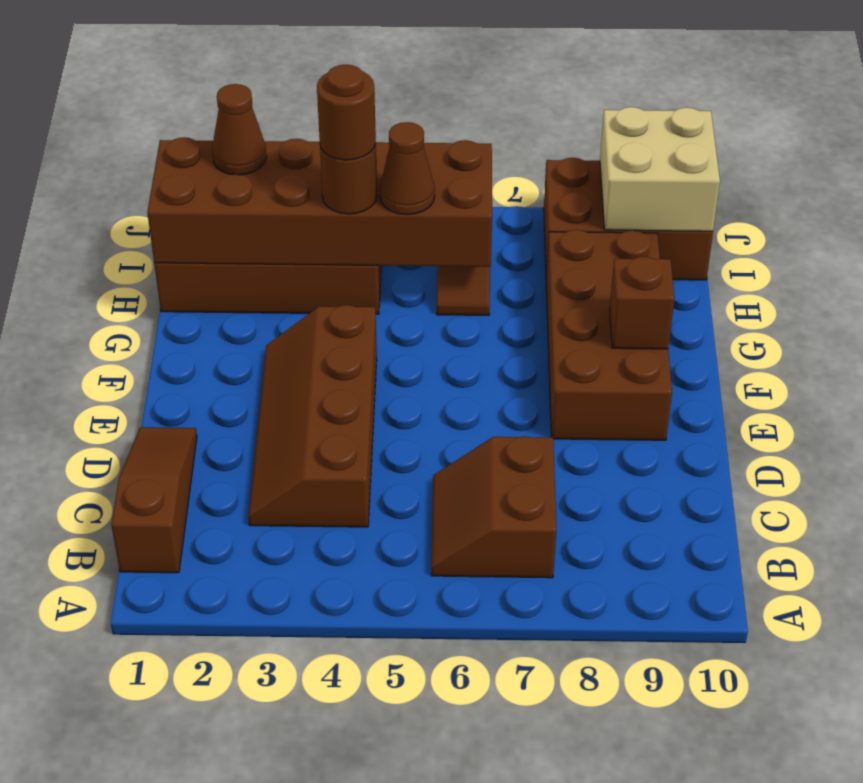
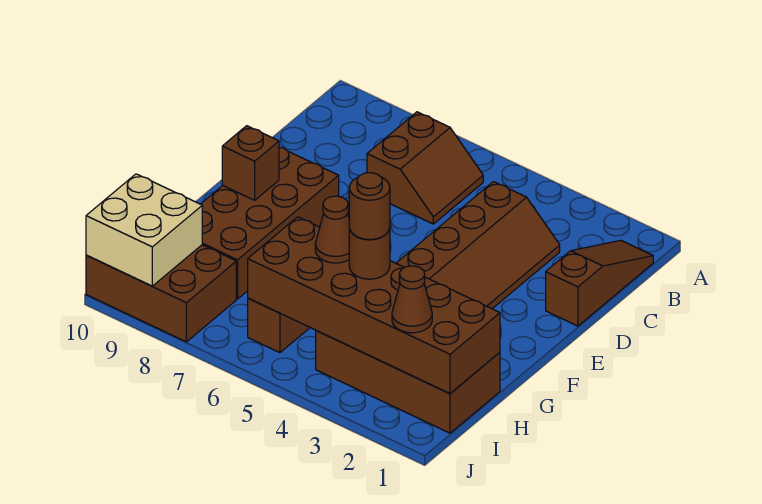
brown slope B1:D1 level 1 top B -> brown slope B1:D1 level 1 top D

